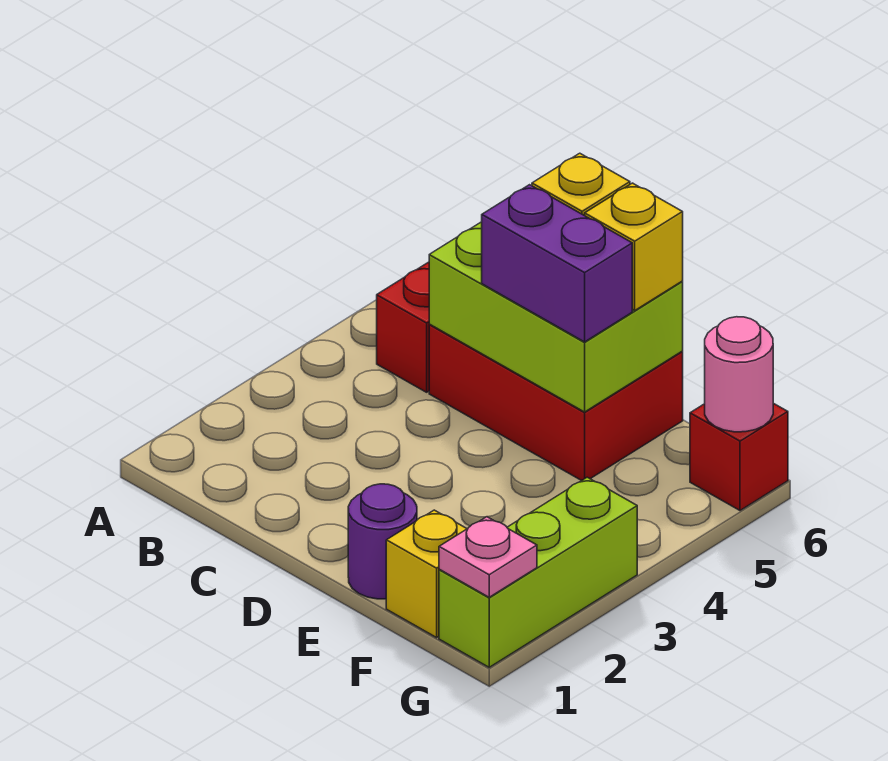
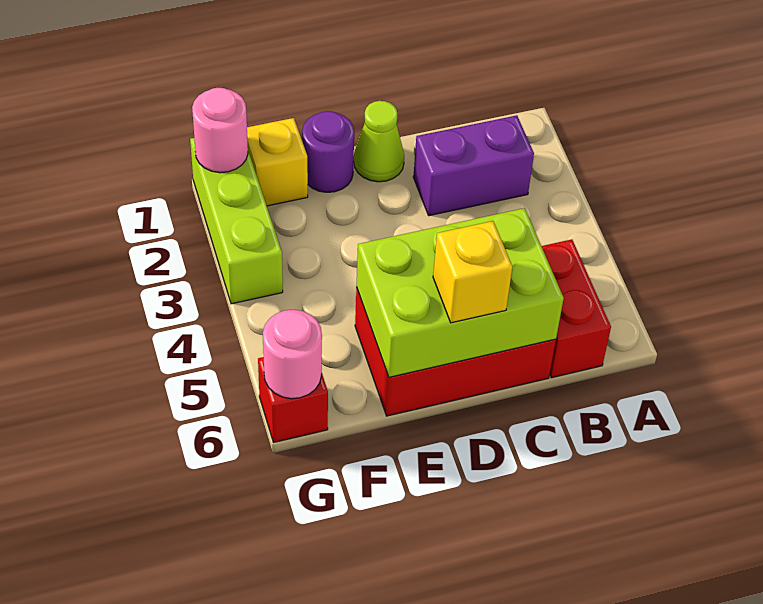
none -> lime cone D1 level 1
purple brick D5:E5 level 3 -> purple brick B2:C2 level 1
yellow brick E6 level 3 -> none
pink plate G1 level 2 -> pink round brick G1 level 2

